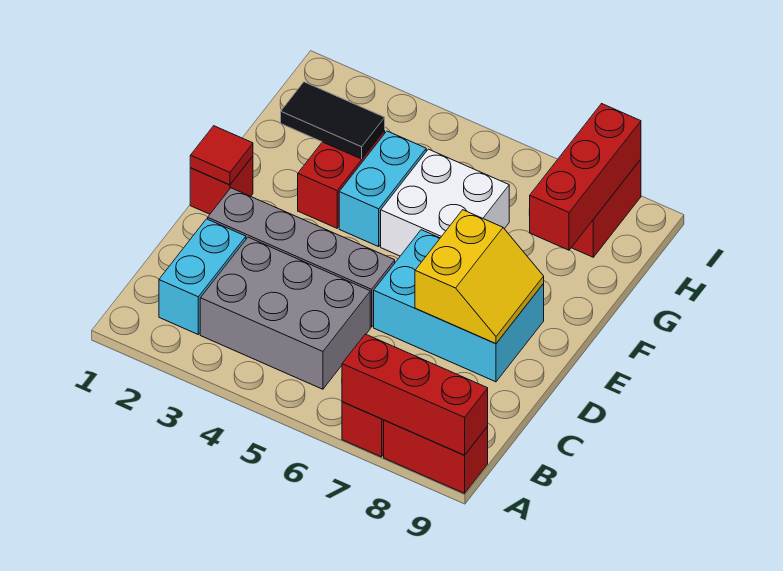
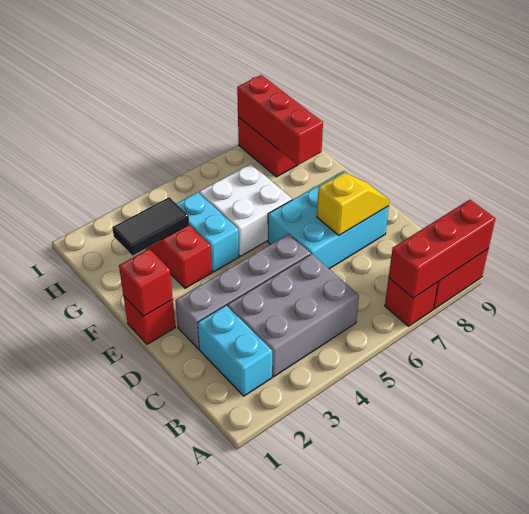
yellow slope D7:E8 level 2 top 7 -> yellow slope D7:D8 level 2 top 7
red tile E1 level 2 -> red brick E1 level 2

